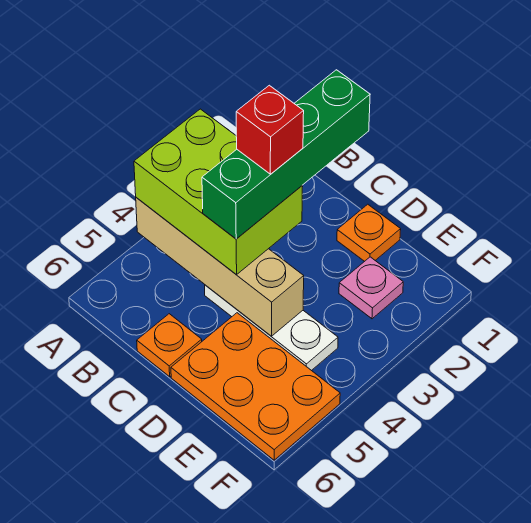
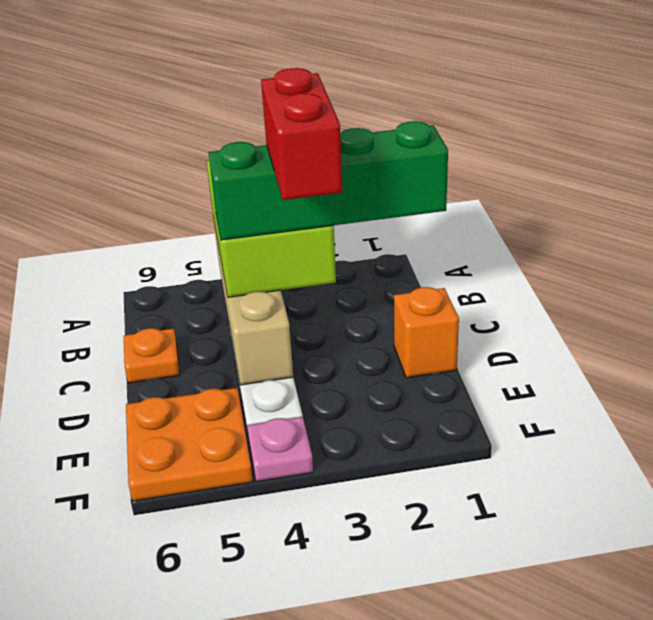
red brick C3 level 5 -> red brick C3:D3 level 5
orange plate D1 level 1 -> orange brick D1 level 1
orange plate D5:F6 level 1 -> orange plate E5:F6 level 1
pink plate E2 level 1 -> pink plate F4 level 1

